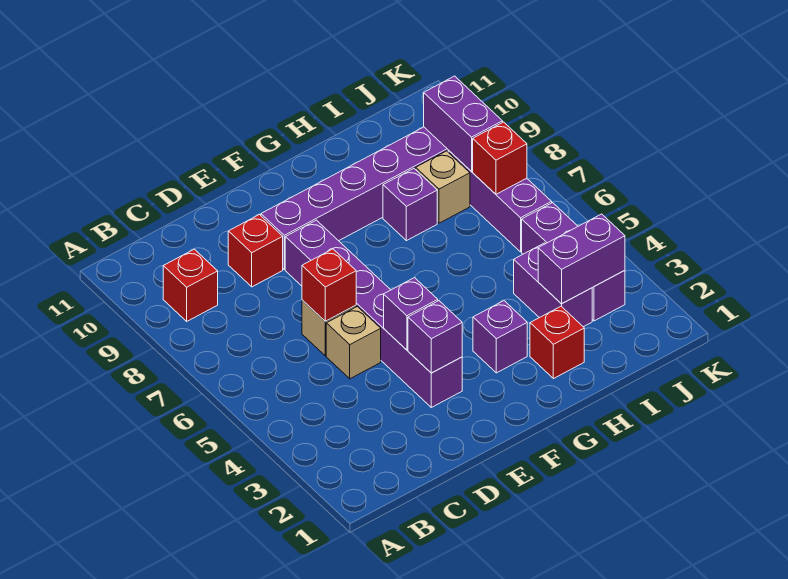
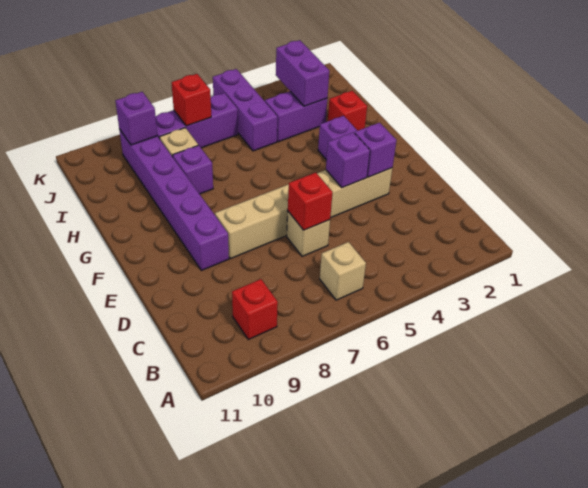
tan brick D5 level 1 -> tan brick B6 level 1
red brick D9 level 1 -> none
purple brick E3:E8 level 1 -> tan brick E3:E8 level 1
purple brick J3:J5 level 1 -> purple brick I5:K5 level 1
purple brick J8:J9 level 2 -> purple brick J9 level 2

